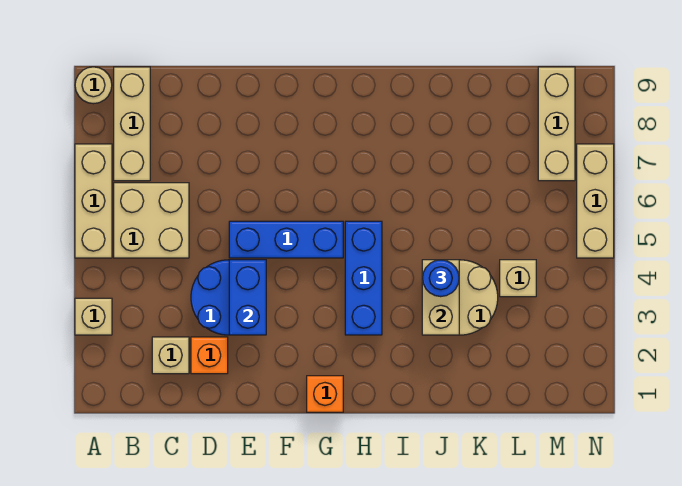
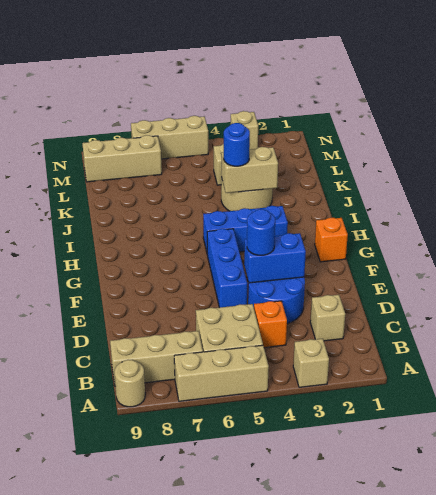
orange brick D2 level 1 -> orange brick C4 level 1
none -> blue round brick E4 level 3
none -> tan brick N3 level 1

